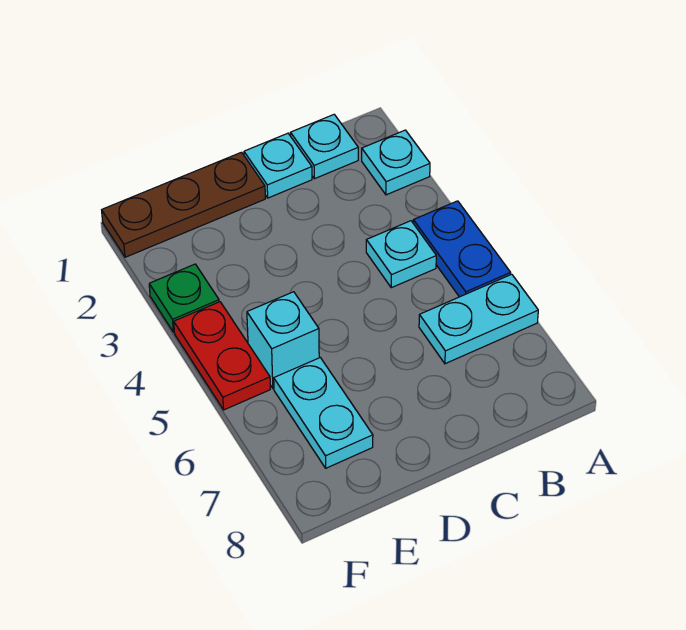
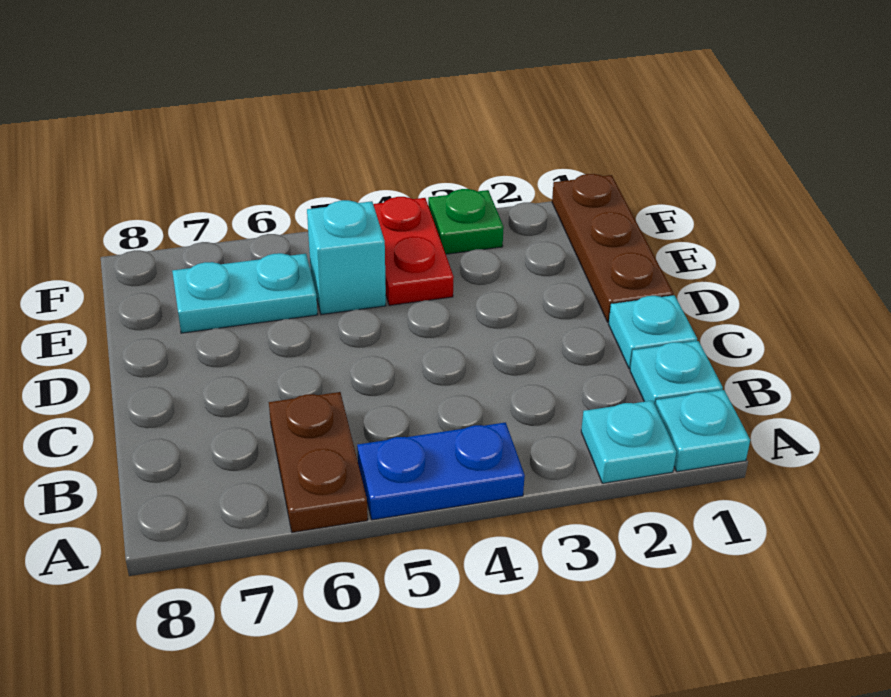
cyan plate A6:B6 level 1 -> brown plate A6:B6 level 1
cyan plate B4 level 1 -> cyan plate A1 level 1
red plate F4:F5 level 1 -> red plate E4:F4 level 1

